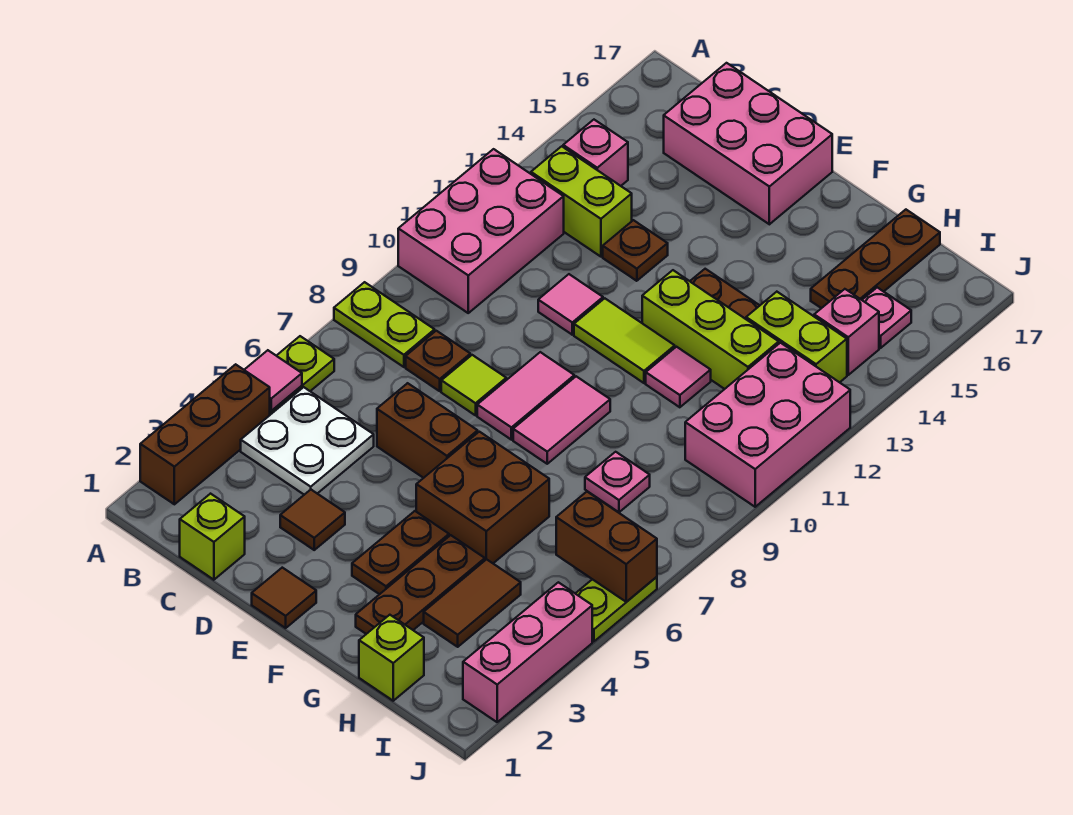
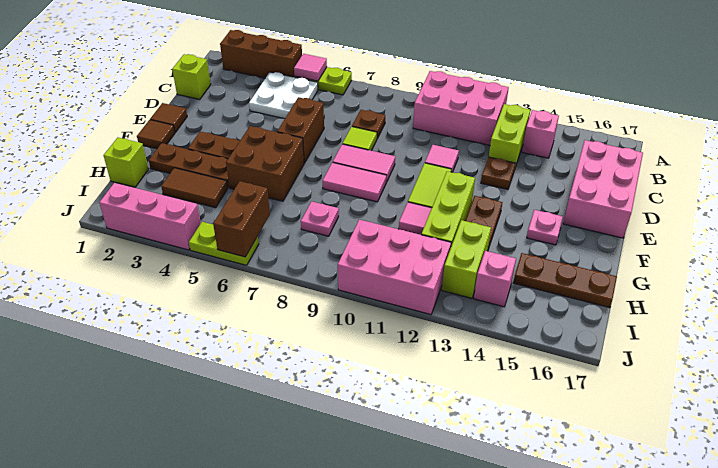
lime plate A8:B8 level 1 -> none
brown tile D3 level 1 -> brown tile F1 level 1
pink plate I15 level 1 -> pink plate F15 level 1

